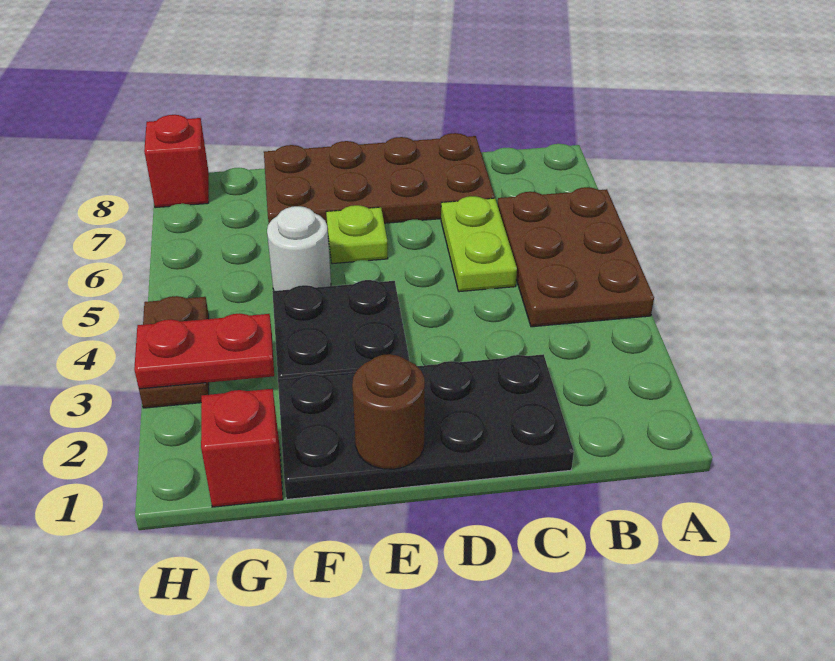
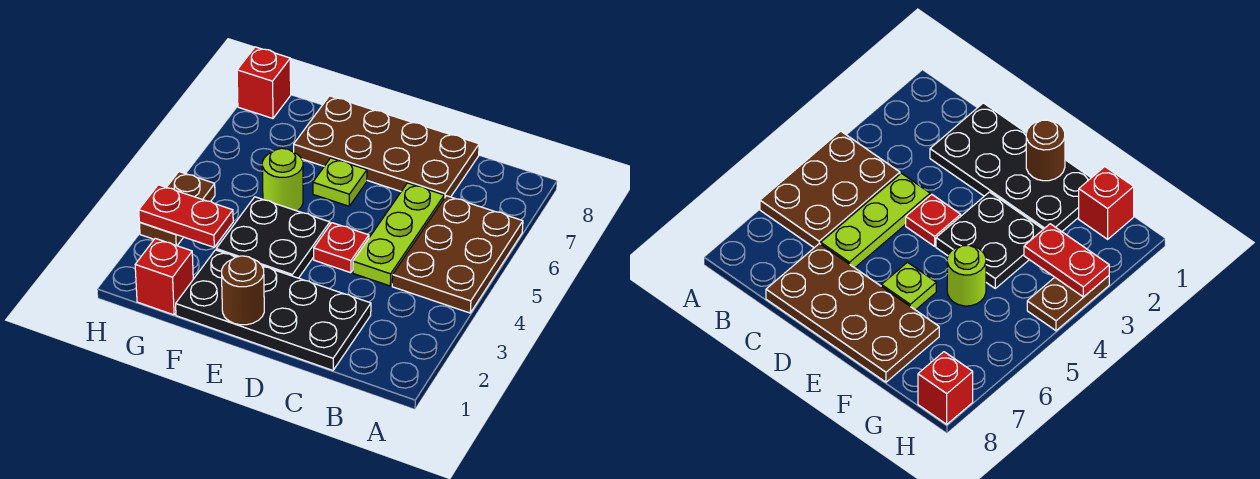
lime plate C5:C6 level 1 -> lime plate C4:C6 level 1
none -> red plate D4 level 1
white round brick F5 level 1 -> lime round brick F5 level 1

